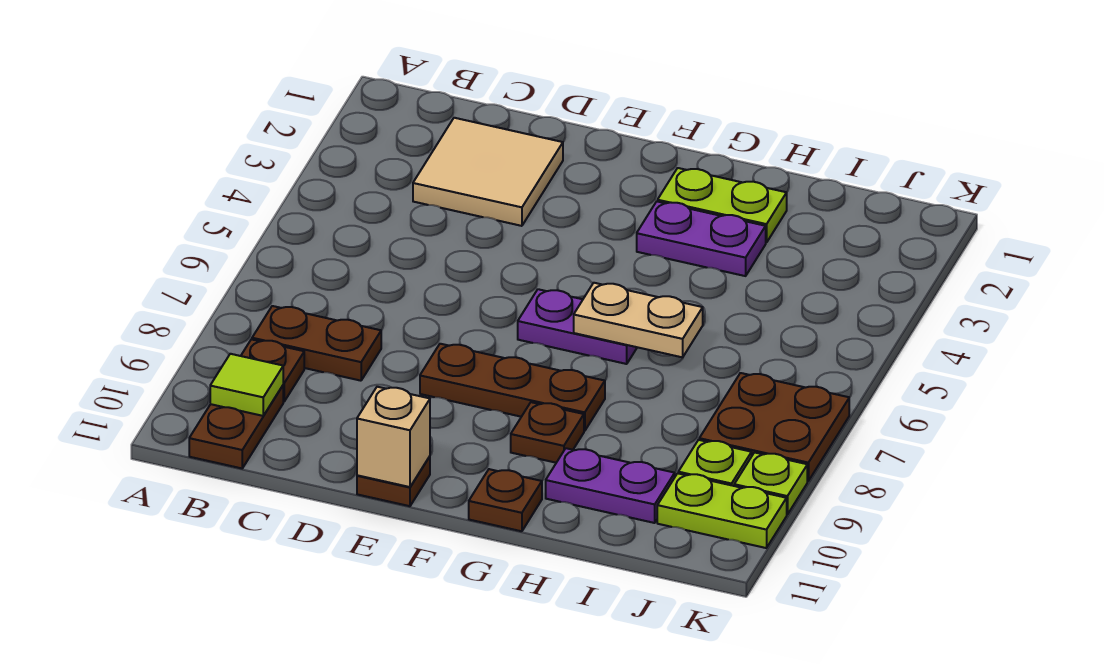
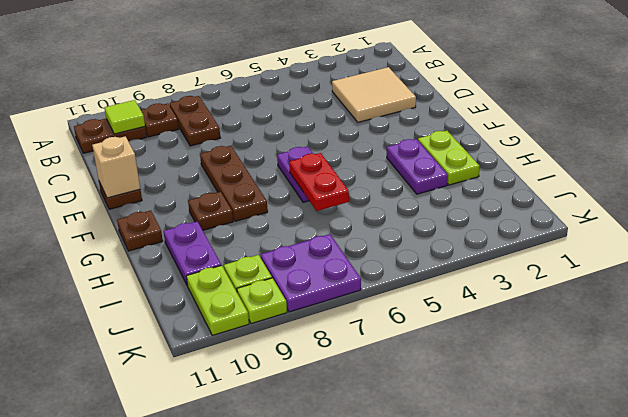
tan plate G6:H6 level 2 -> red plate G6:H6 level 2
brown plate J7:K8 level 1 -> purple plate J7:K8 level 1

